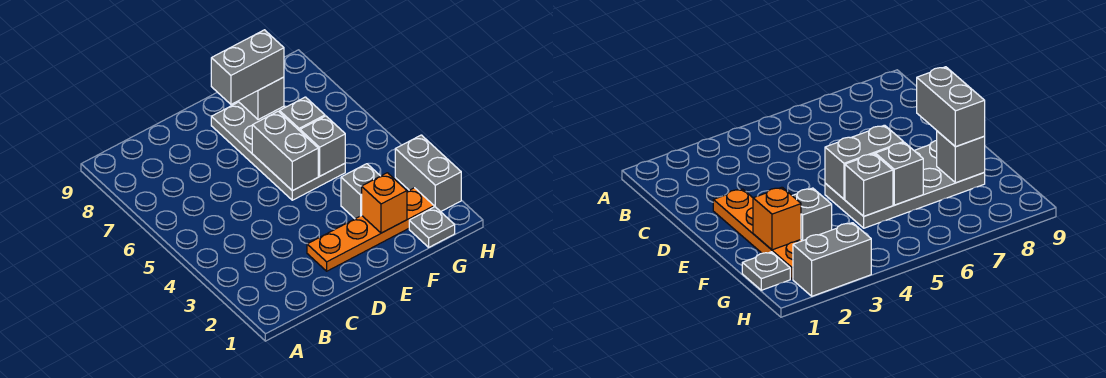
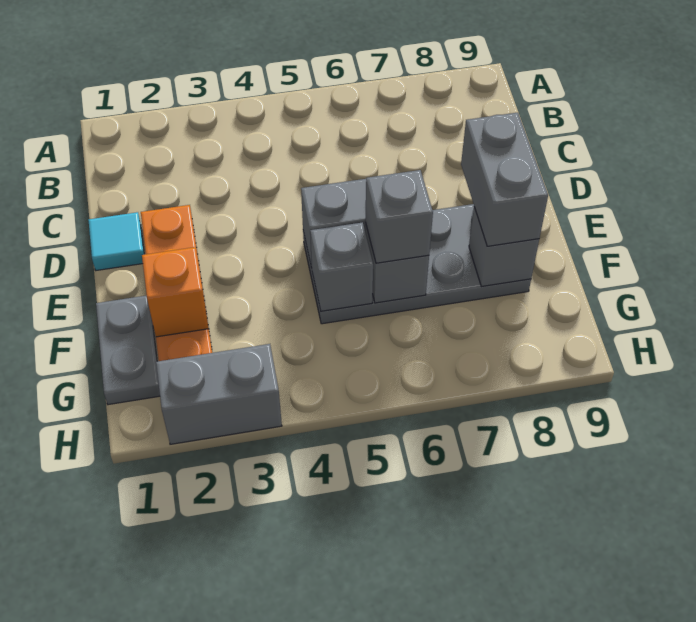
none -> cyan tile D1 level 1
grey brick F3 level 1 -> grey brick F6 level 3
grey plate G1 level 1 -> grey plate F1:G1 level 1

